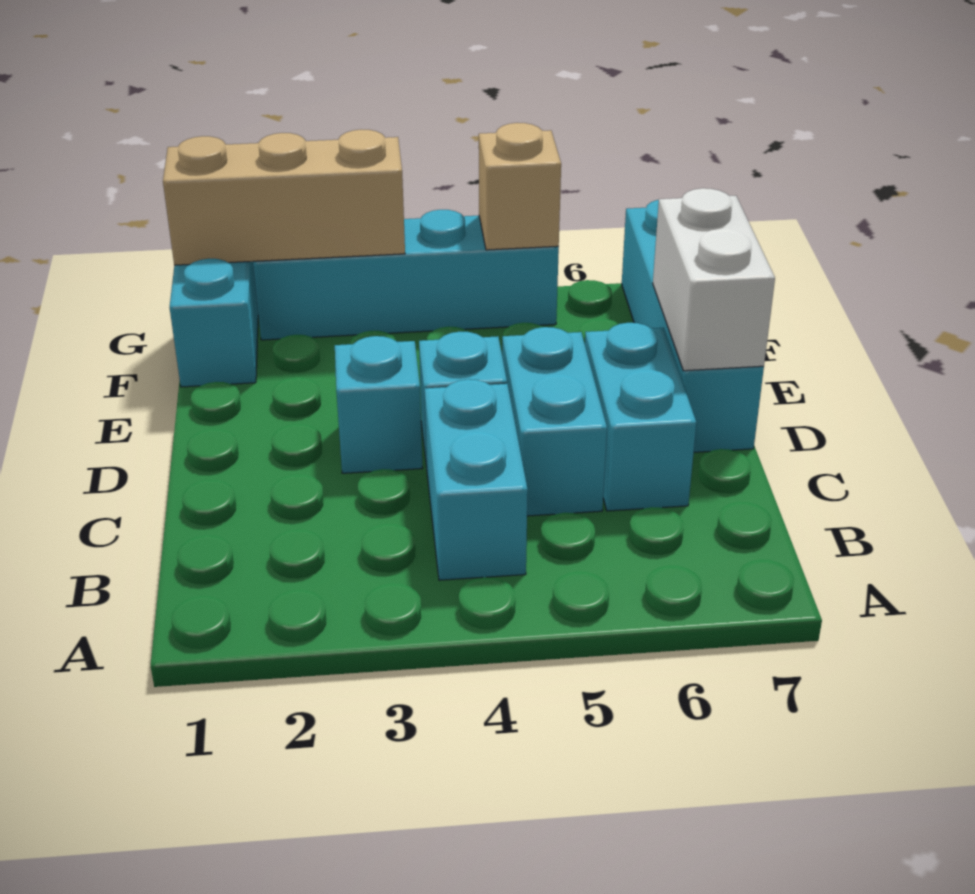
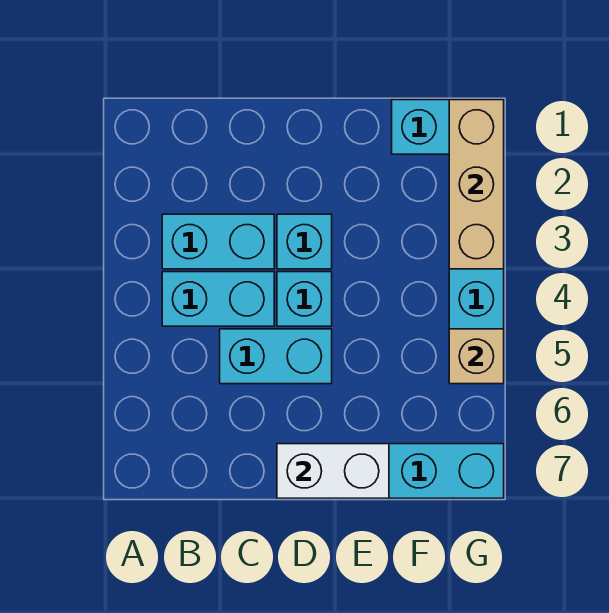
cyan brick C6:D6 level 1 -> cyan brick B3:C3 level 1

